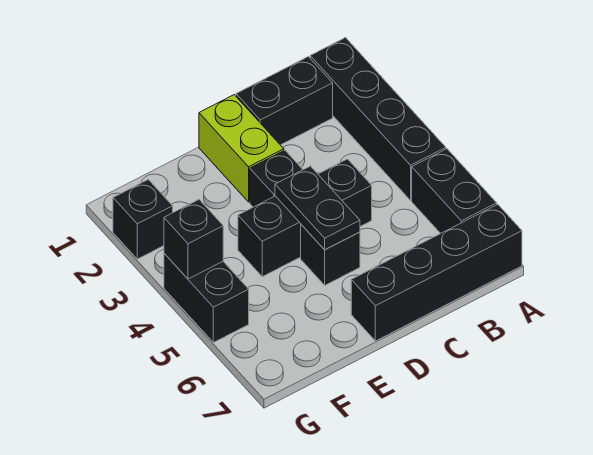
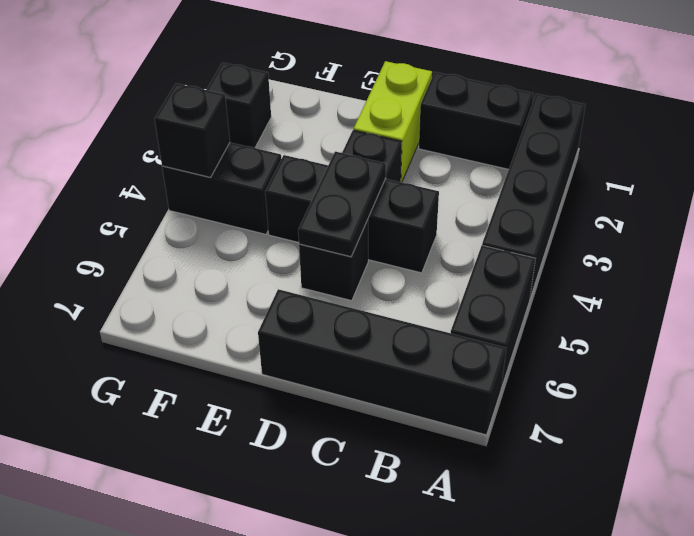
black brick G4:G5 level 1 -> black brick F4:G4 level 1

